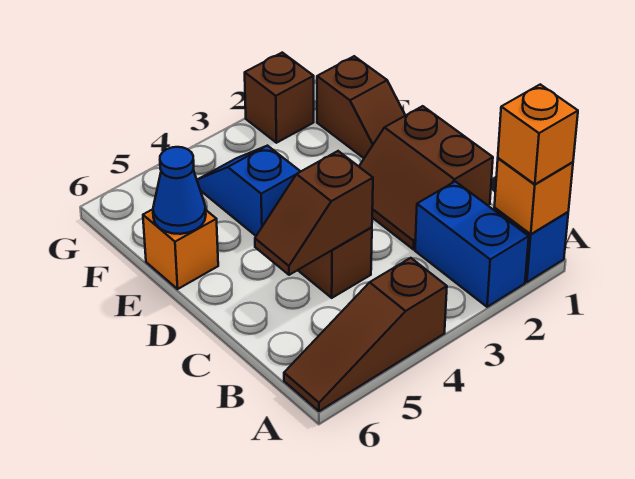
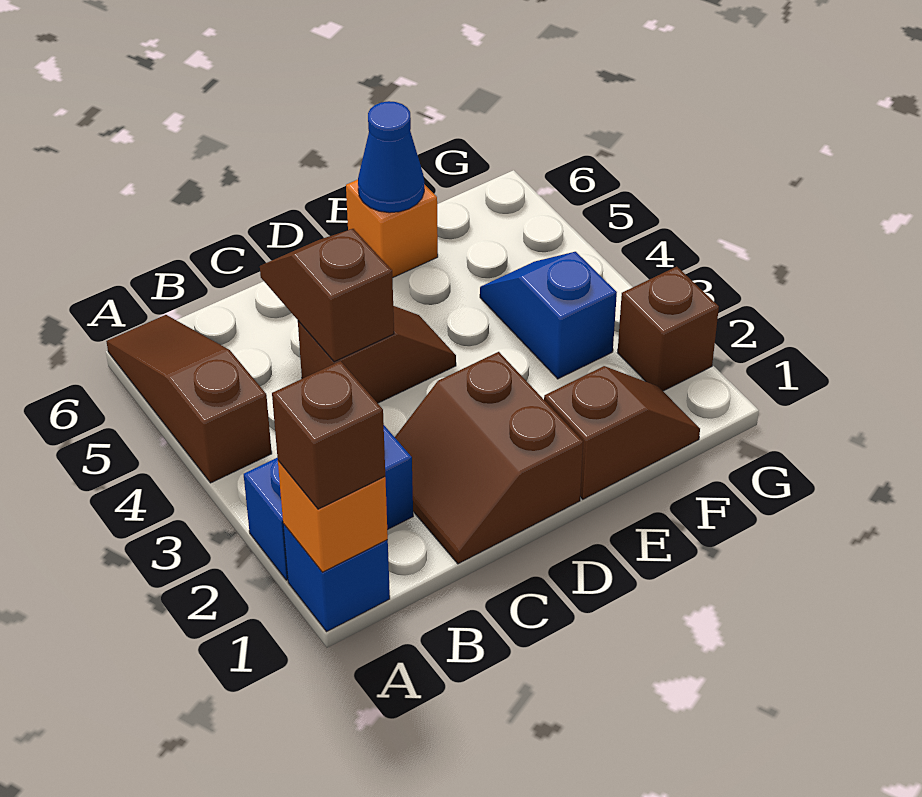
orange brick A1 level 3 -> brown brick A1 level 3
brown slope C1:D2 level 1 top 1 -> brown slope C1:D2 level 1 top D
brown slope E1:F1 level 1 top F -> brown slope E1:F1 level 1 top E
blue slope E4:F4 level 1 top E -> blue slope F3:F4 level 1 top 3

